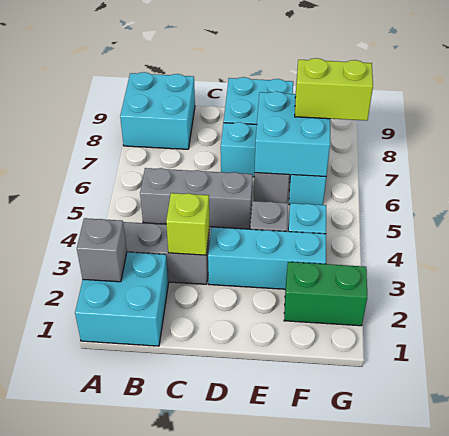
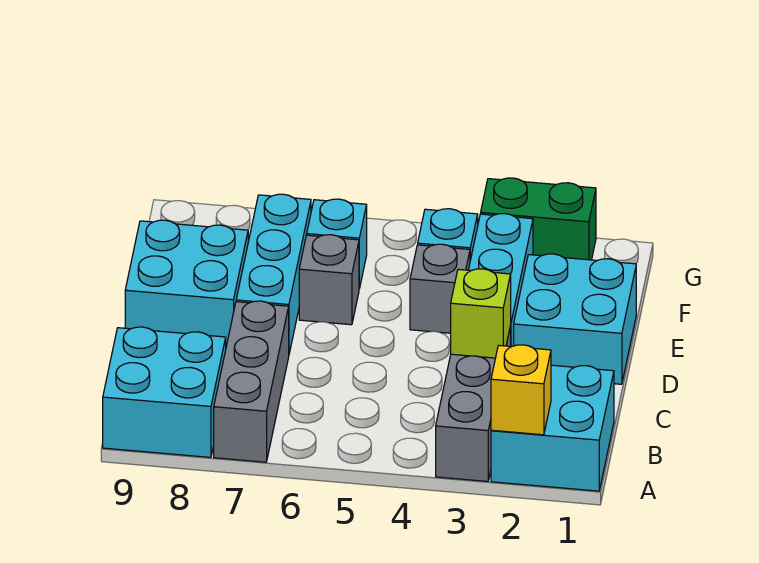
grey brick A2 level 2 -> yellow brick A2 level 2
grey brick B5:D5 level 1 -> grey brick A7:C7 level 1
cyan brick E6:F7 level 2 -> cyan brick D1:E2 level 1
green brick F2:G2 level 1 -> green brick G2:G3 level 1
lime brick F7:G7 level 3 -> none

